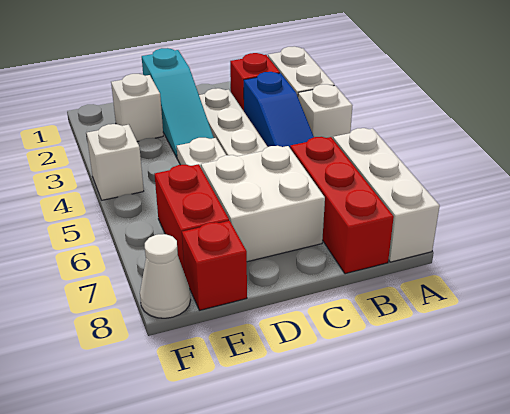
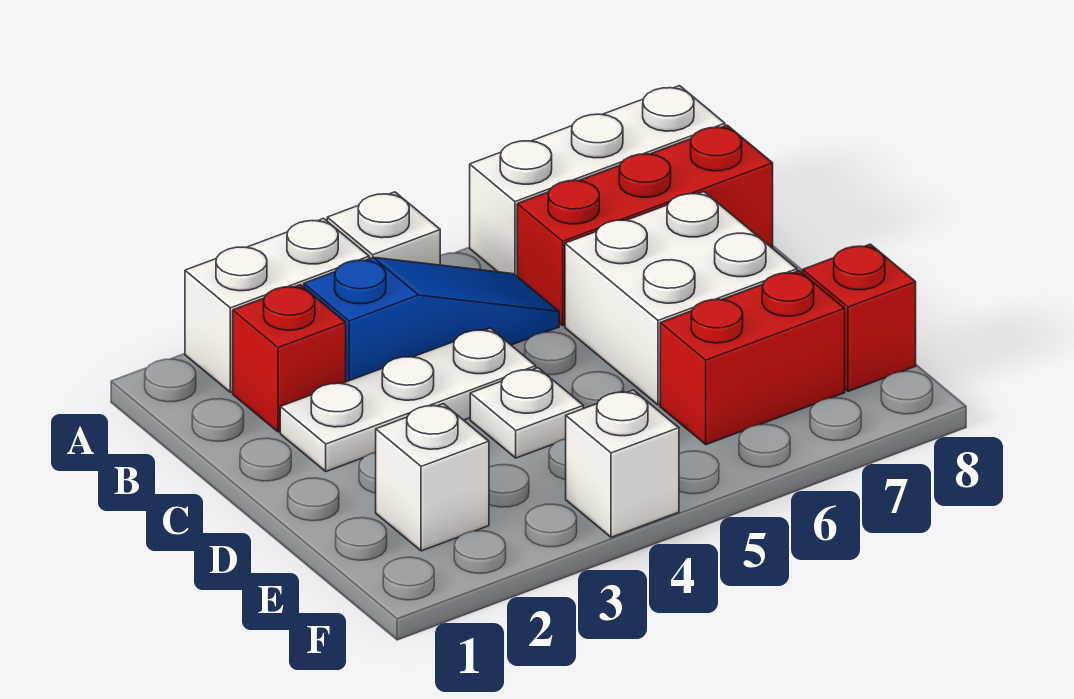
cyan slope D1:D3 level 1 top 1 -> none
white cone F8 level 1 -> none

